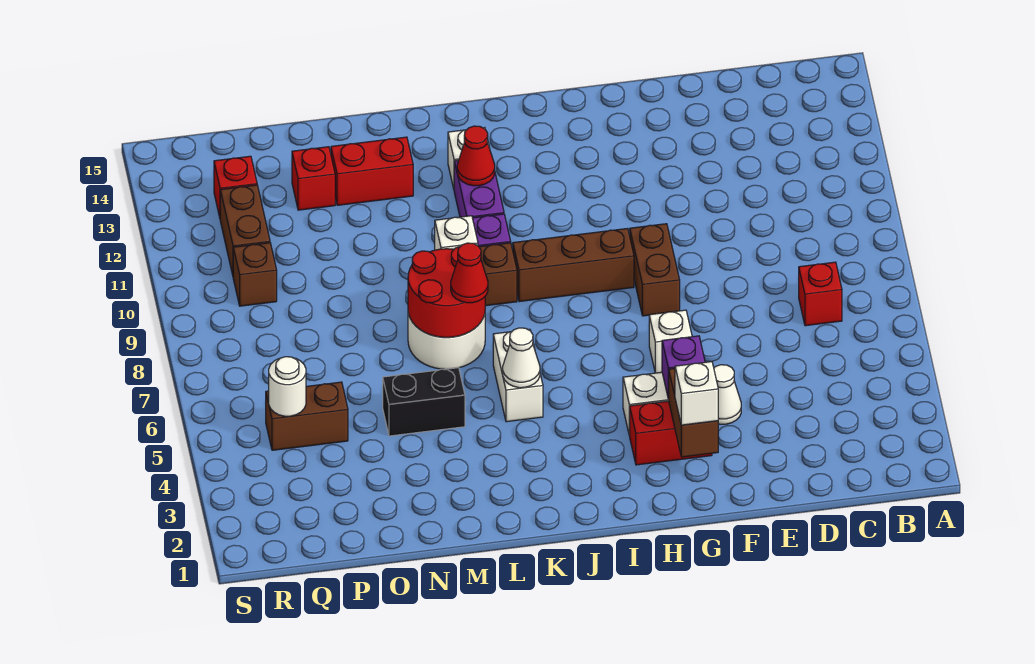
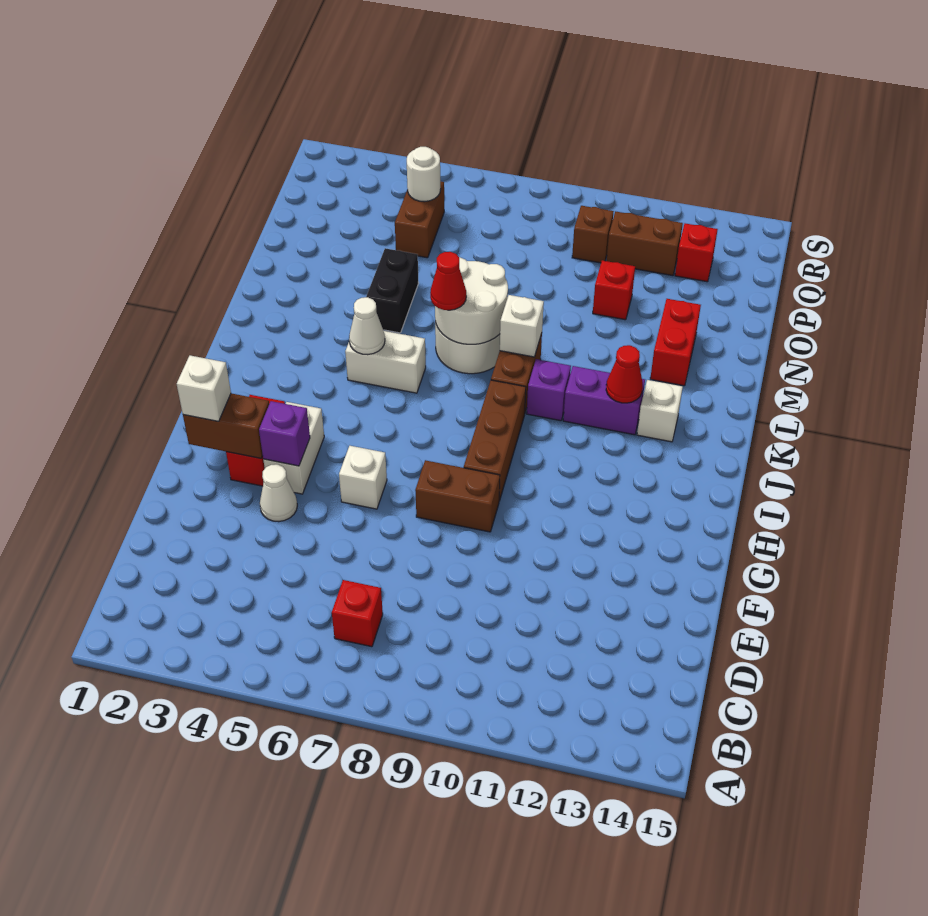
red round brick L7:M8 level 2 -> white round brick L7:M8 level 2
red brick O13 level 1 -> red brick O11 level 1

